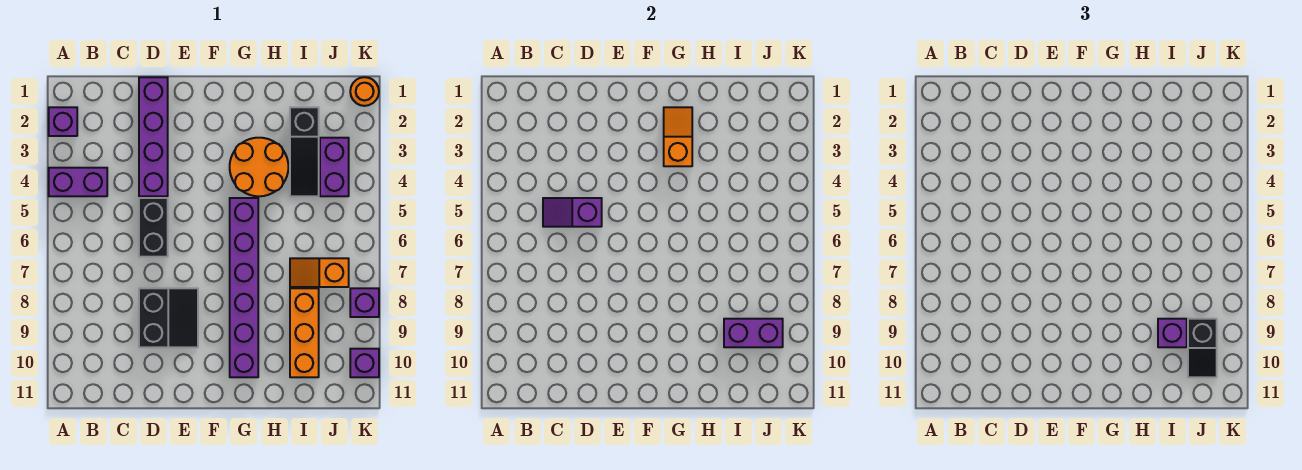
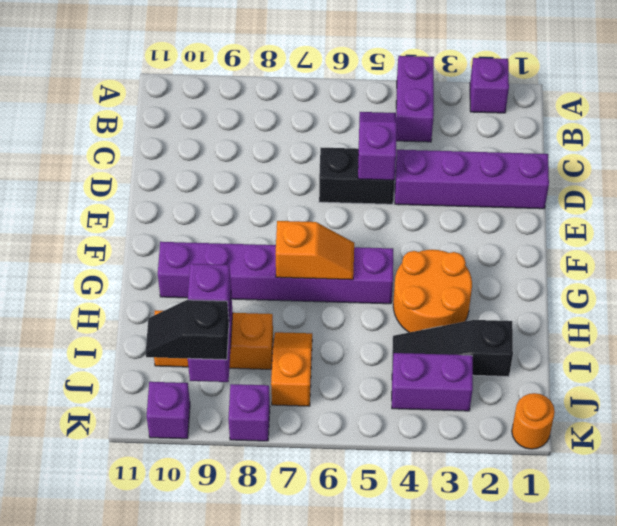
black slope D8:E9 level 1 top D -> none
orange slope G2:G3 level 2 top 3 -> orange slope G6:G7 level 2 top 7

